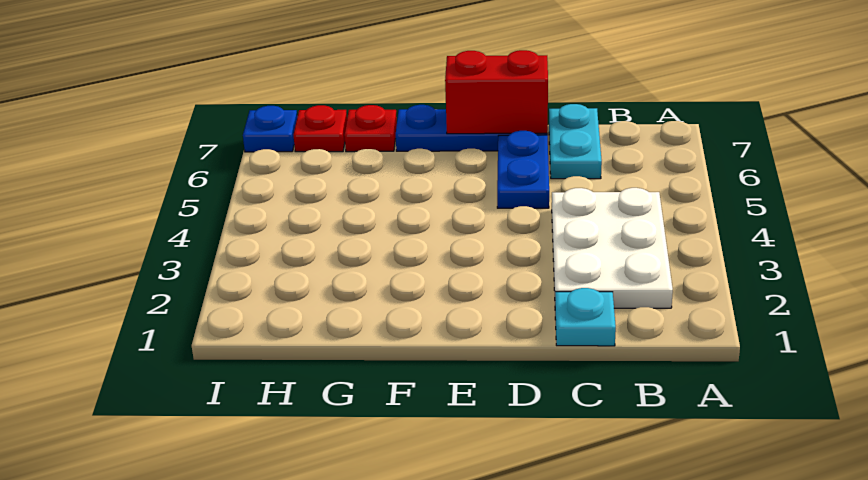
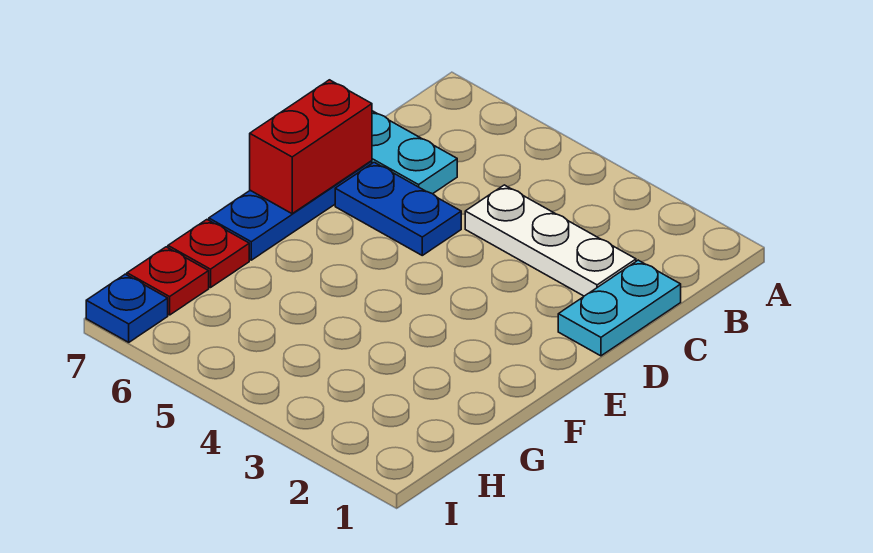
white plate B2:C4 level 1 -> white plate C2:C4 level 1
cyan plate C1 level 1 -> cyan plate C1:D1 level 1

